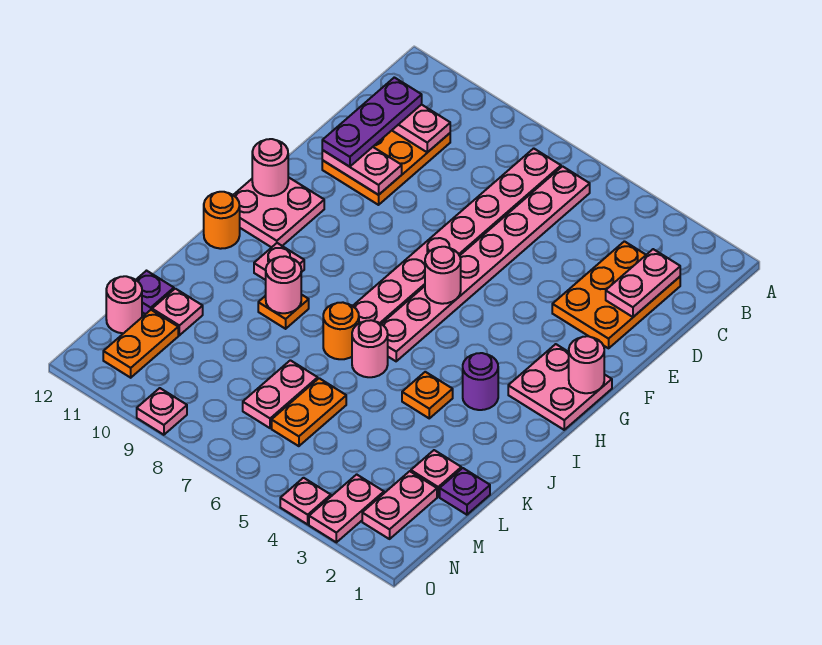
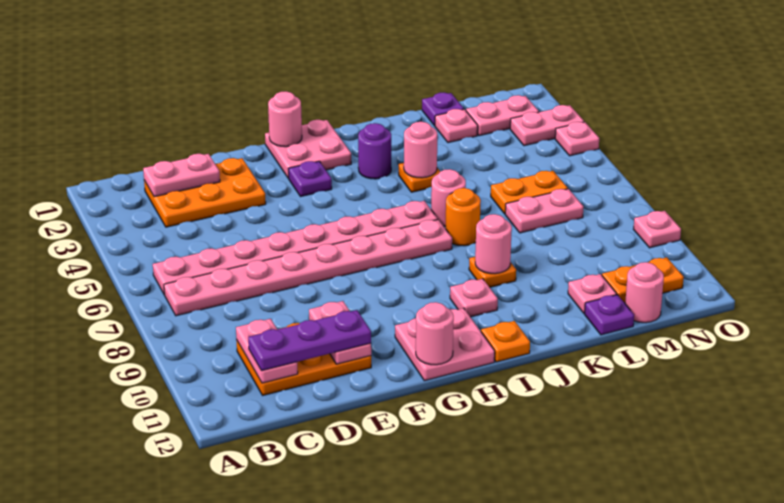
none -> purple plate G3 level 1
pink round brick G6 level 2 -> pink round brick J4 level 2
orange round brick I12 level 1 -> orange plate I12 level 1

